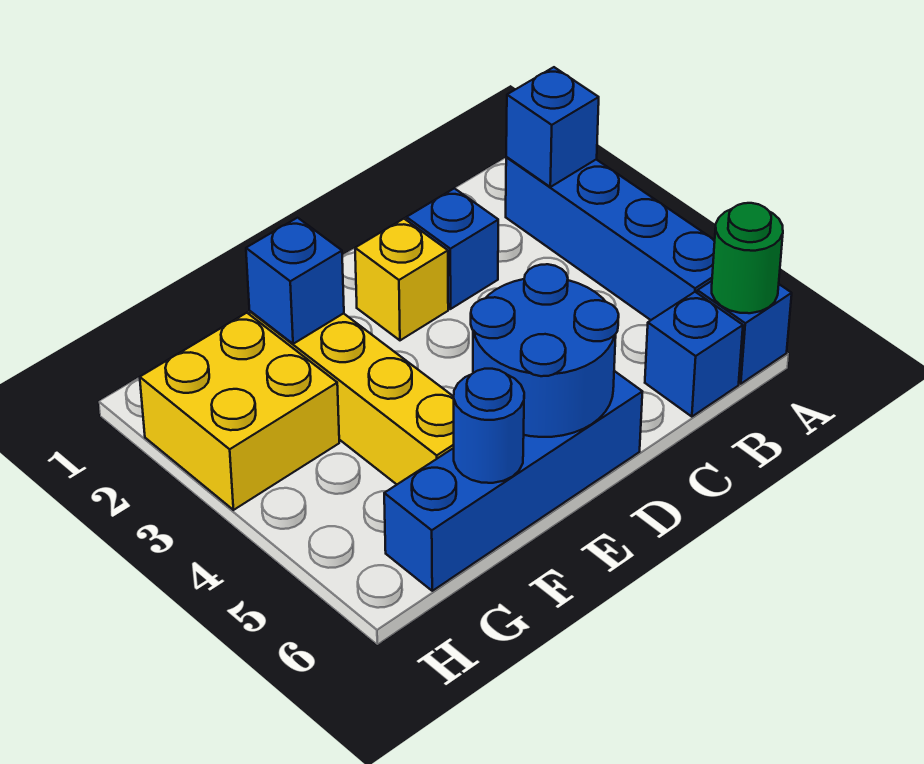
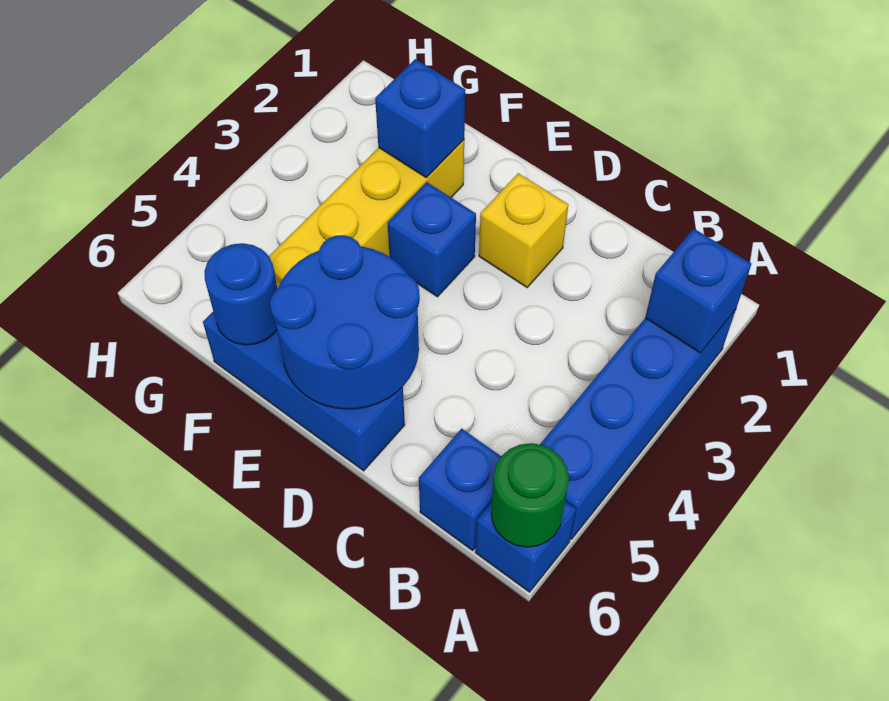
blue brick C2 level 1 -> blue brick E3 level 1
blue brick D6:G6 level 1 -> blue brick D6:F6 level 1
yellow brick G2:H3 level 1 -> none

